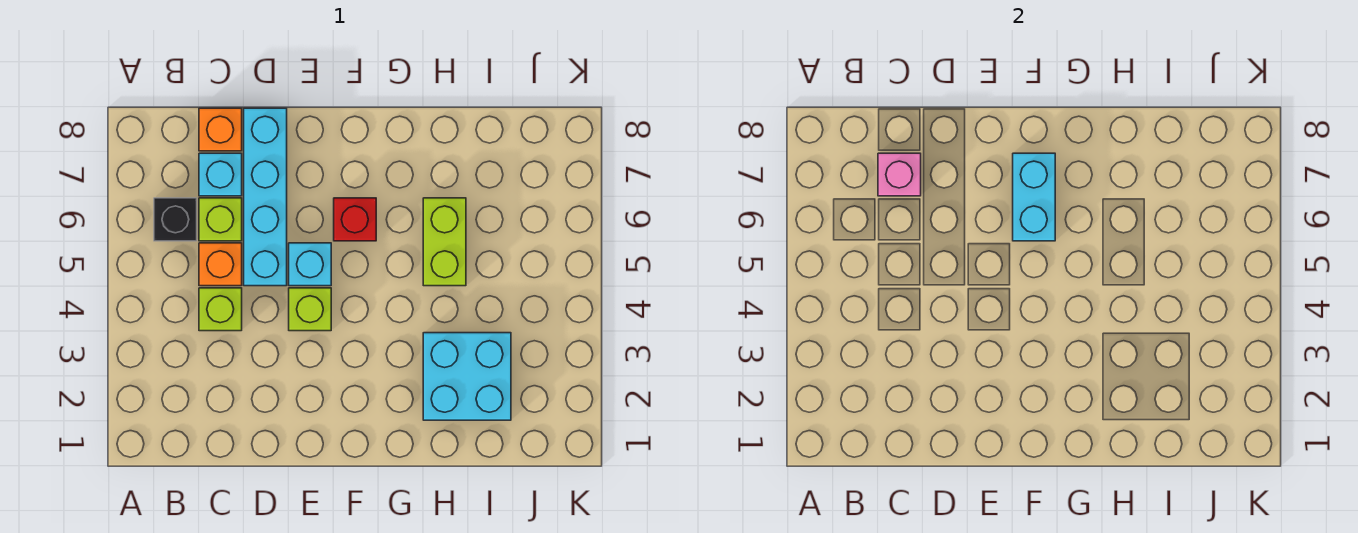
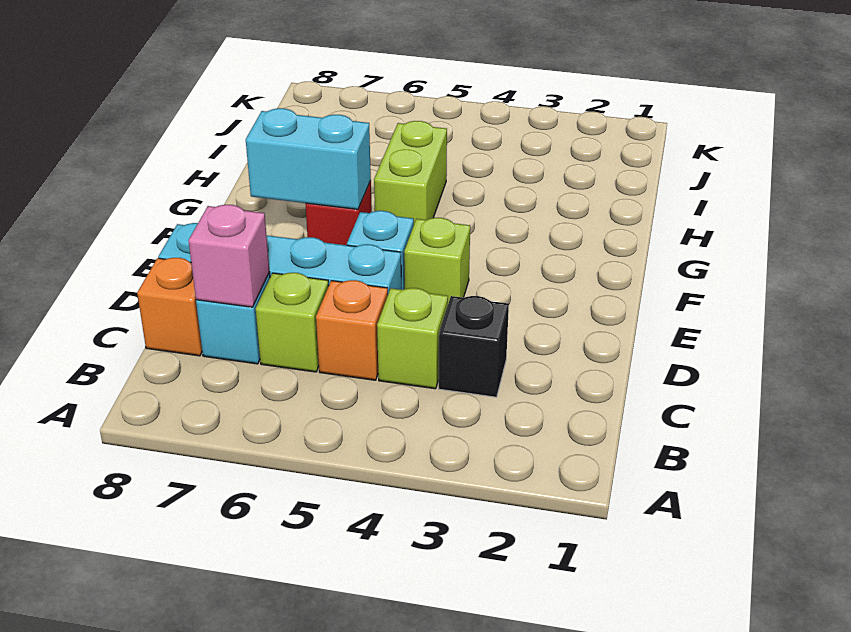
black brick B6 level 1 -> black brick C3 level 1
cyan brick H2:I3 level 1 -> none
lime brick H5:H6 level 1 -> lime brick G5:H5 level 1

